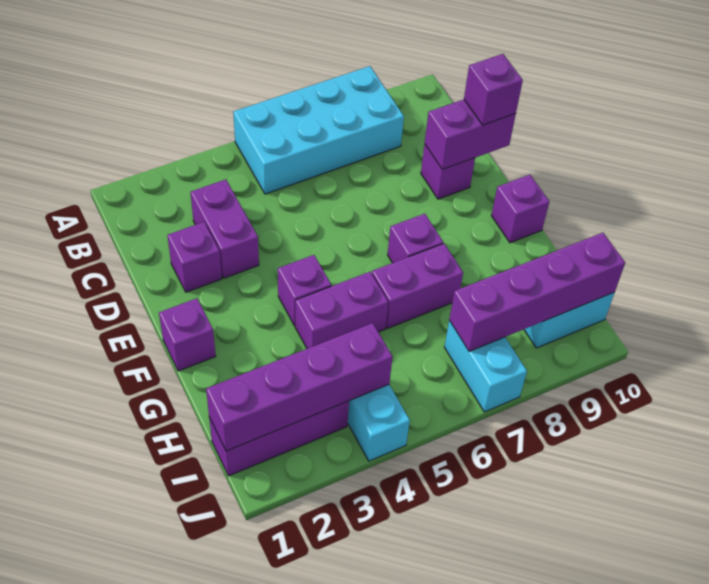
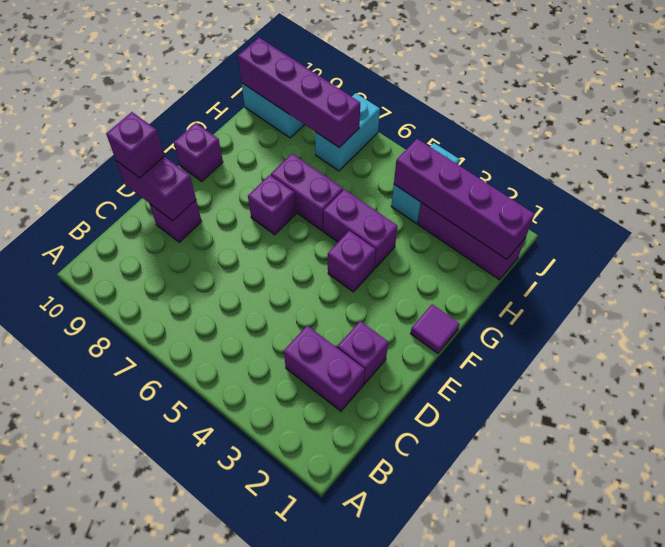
cyan brick A5:B8 level 1 -> none
purple brick C3:D3 level 1 -> purple brick C2:C3 level 1
purple brick F1 level 1 -> purple tile F1 level 1

